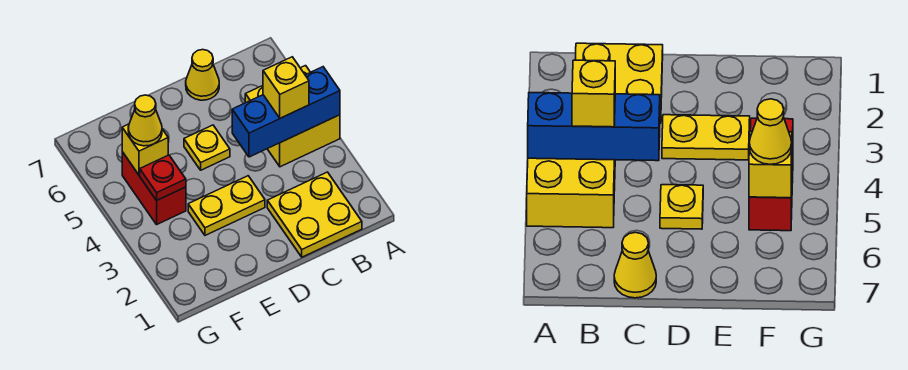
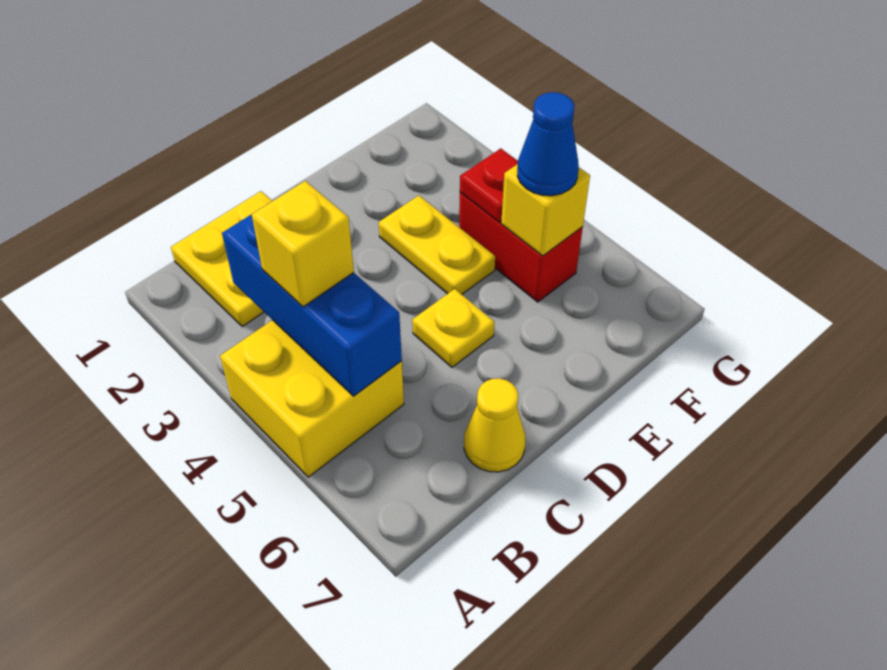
blue brick A4:C4 level 2 -> blue brick B3:B5 level 2
yellow plate D3:E3 level 1 -> yellow plate E3:E4 level 1
yellow cone F5 level 3 -> blue cone F5 level 3

